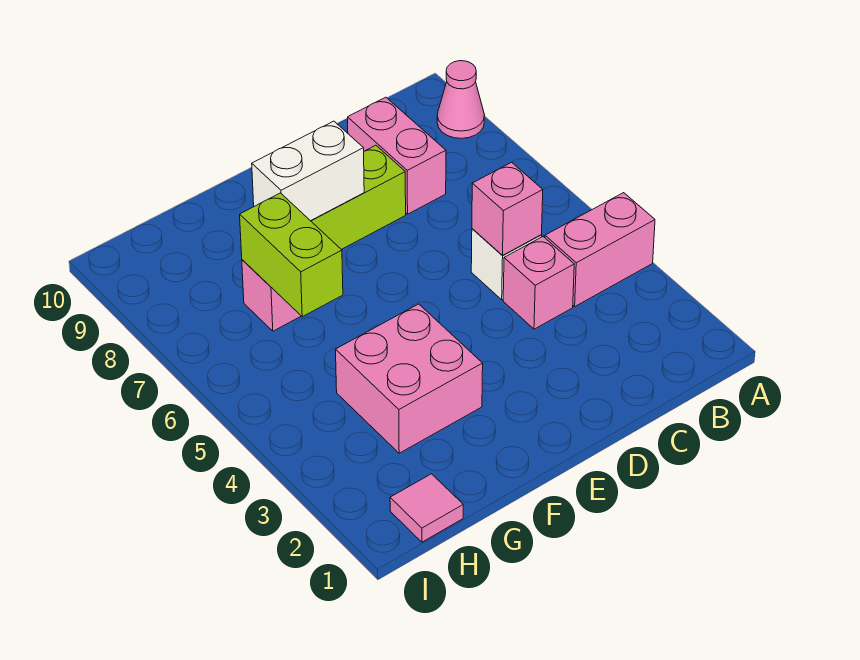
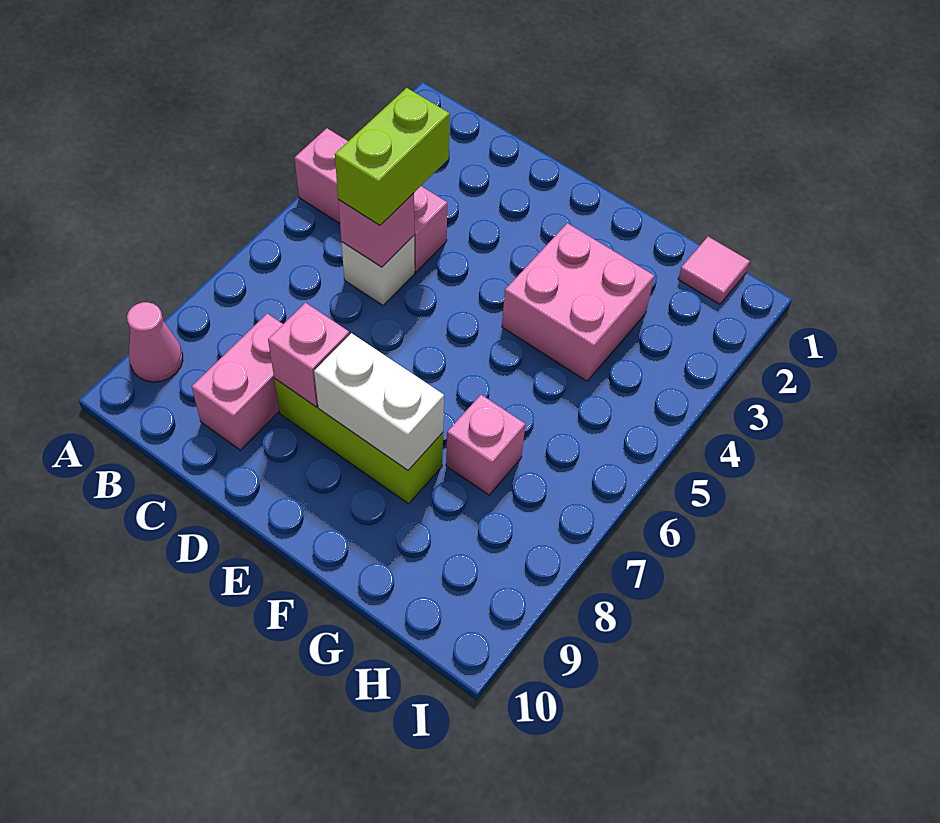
none -> pink brick D8 level 2
lime brick G6:G7 level 2 -> lime brick C4:C5 level 3

